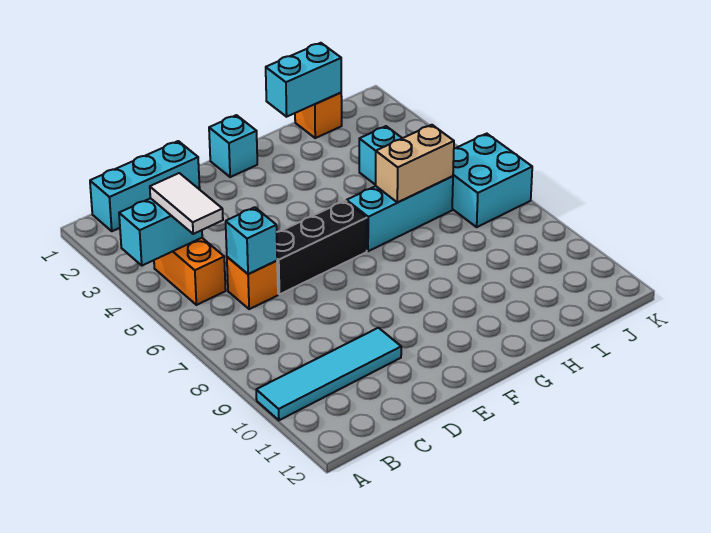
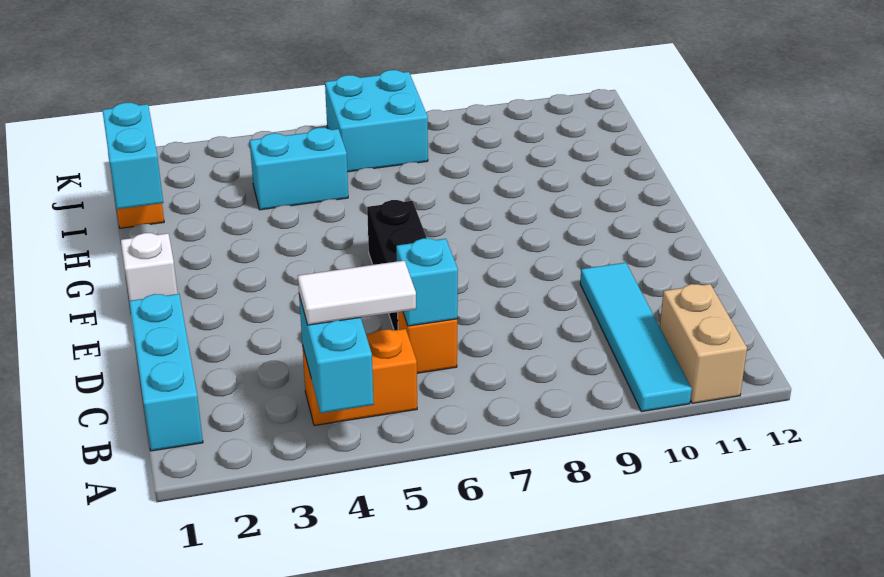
cyan brick F1 level 1 -> white brick F1 level 1
cyan brick G6:I6 level 1 -> none
tan brick H6:I6 level 2 -> tan brick A11:B11 level 1

